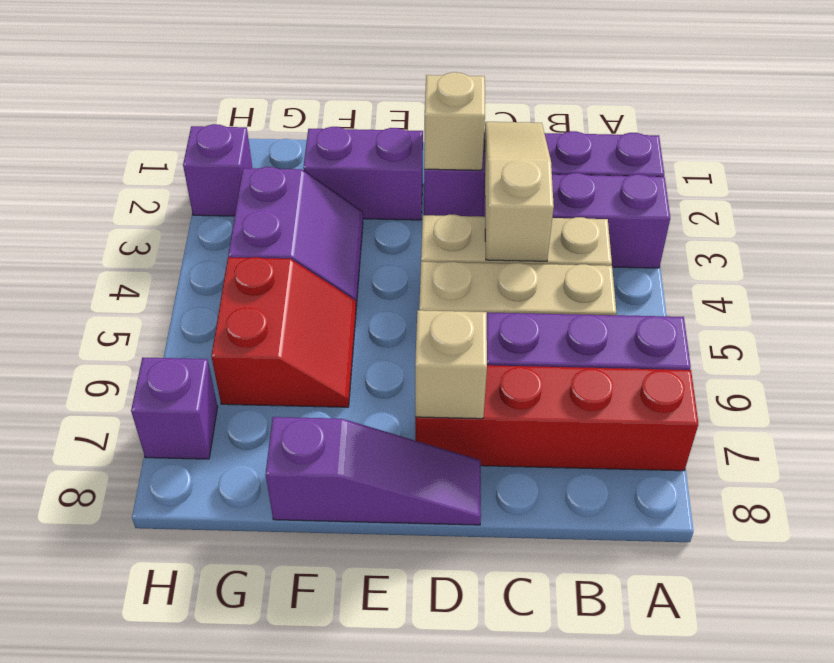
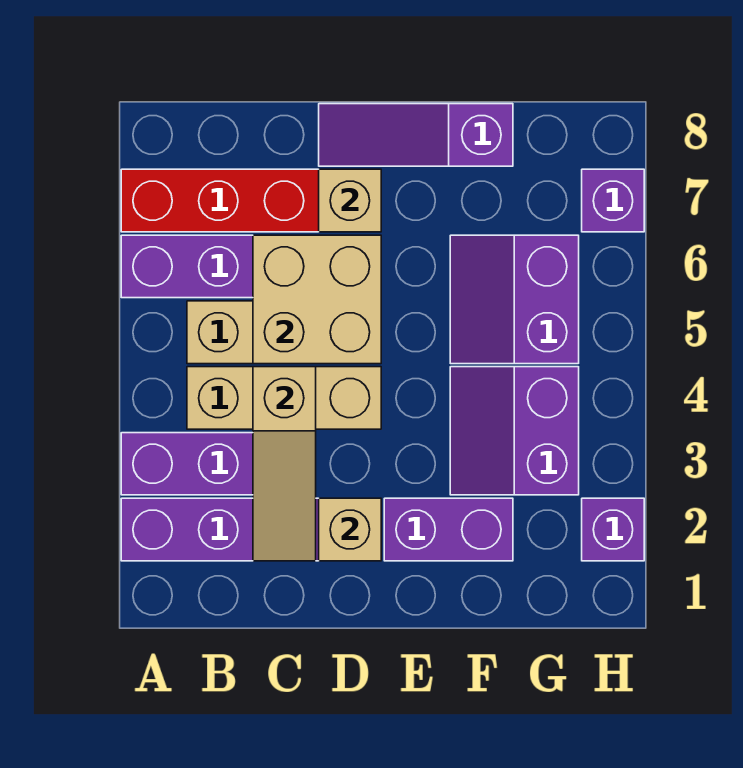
none -> tan brick C5:D6 level 2
red slope F5:G6 level 1 top G -> purple slope F5:G6 level 1 top G

